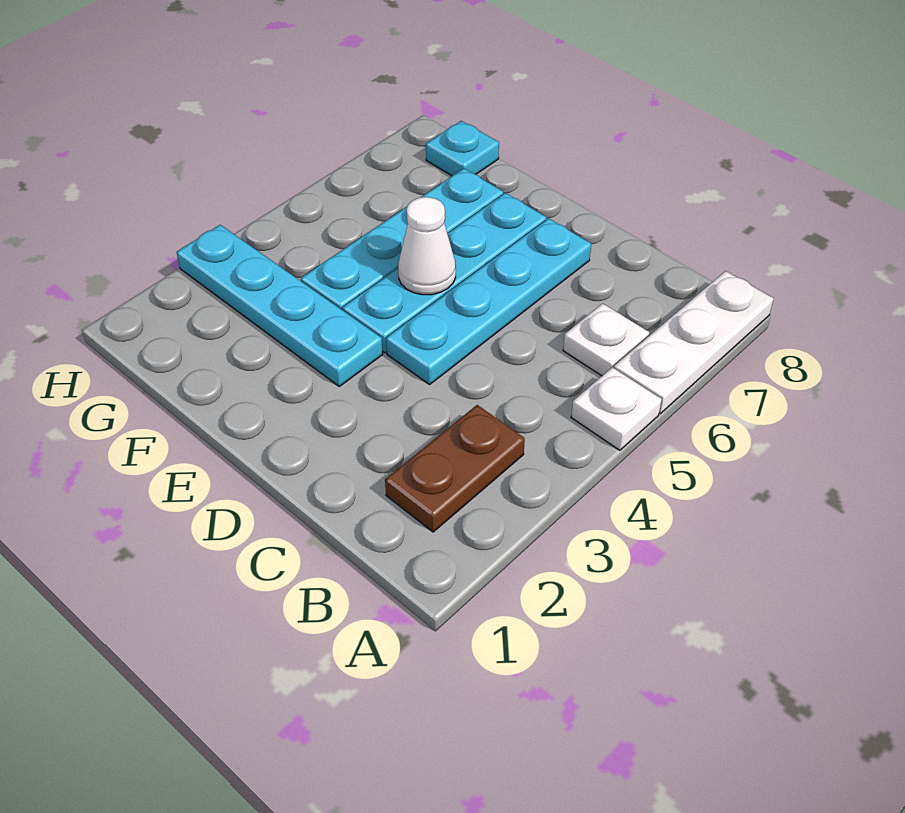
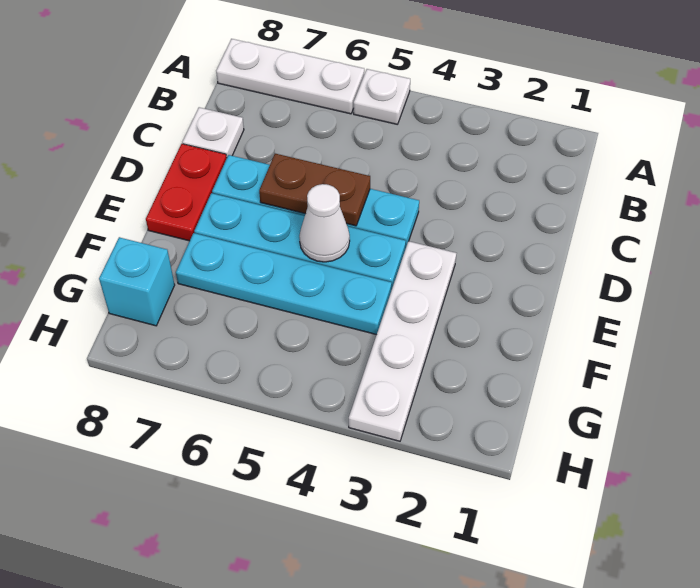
brown plate B2:B3 level 1 -> brown plate D5:D6 level 2
white plate B6 level 1 -> white plate C8 level 1
none -> red plate D8:E8 level 1
cyan plate E3:H3 level 1 -> white plate E3:H3 level 1
cyan plate G8 level 1 -> cyan brick G8 level 1

